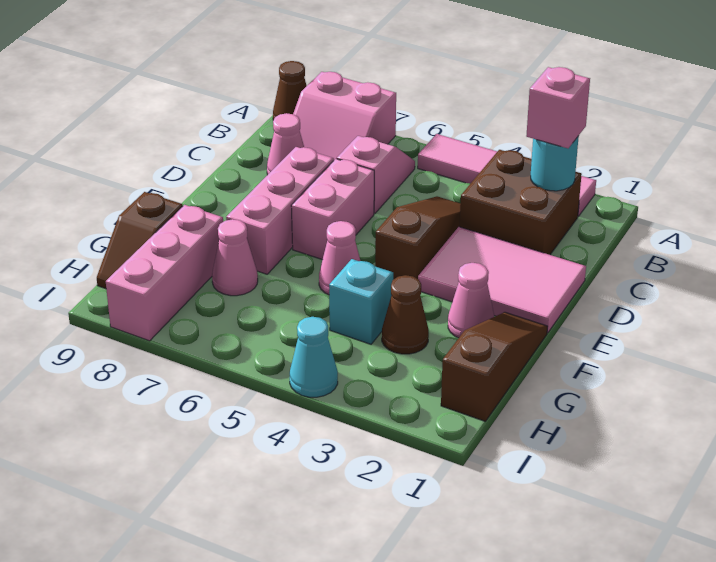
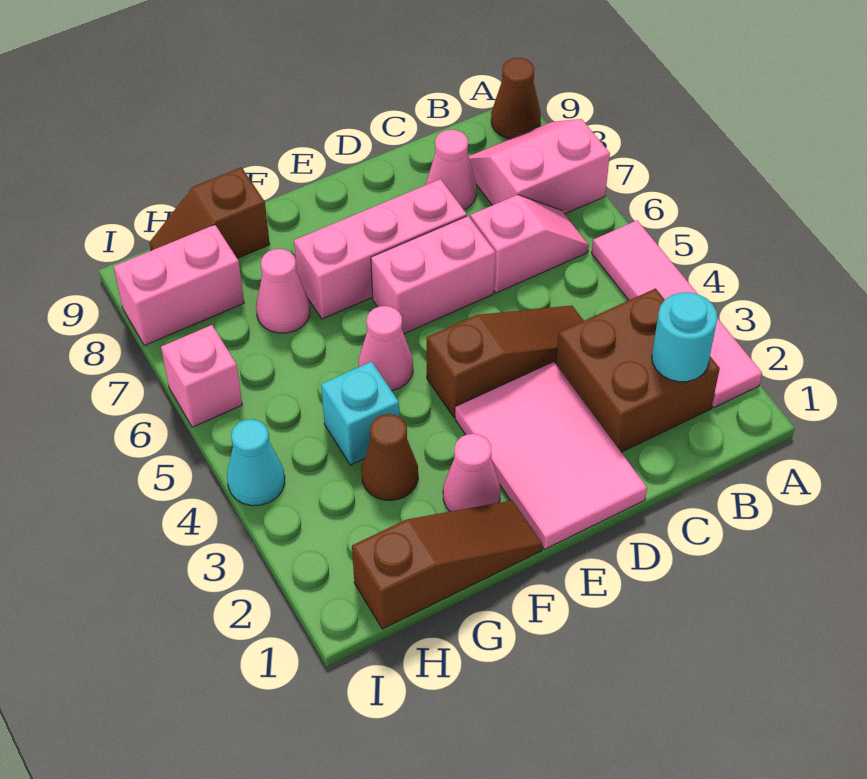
pink slope A7:B8 level 1 top A -> pink slope A7:B8 level 1 top 7
pink brick B2 level 3 -> pink brick I6 level 1
pink brick G8:I8 level 1 -> pink brick H8:I8 level 1

